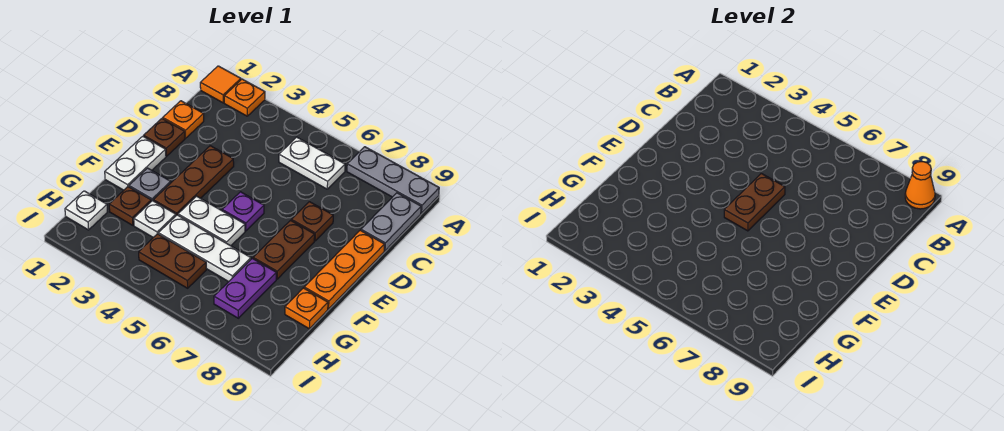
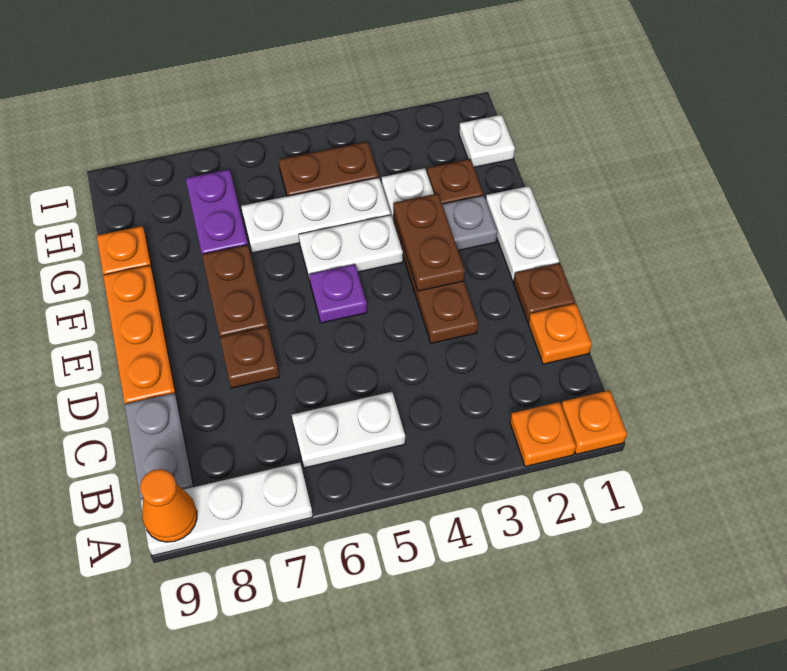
orange tile A1 level 1 -> orange plate A1 level 1
grey plate A7:A9 level 1 -> white plate A7:A9 level 1
brown plate D5:E5 level 2 -> brown plate E3:F3 level 2

